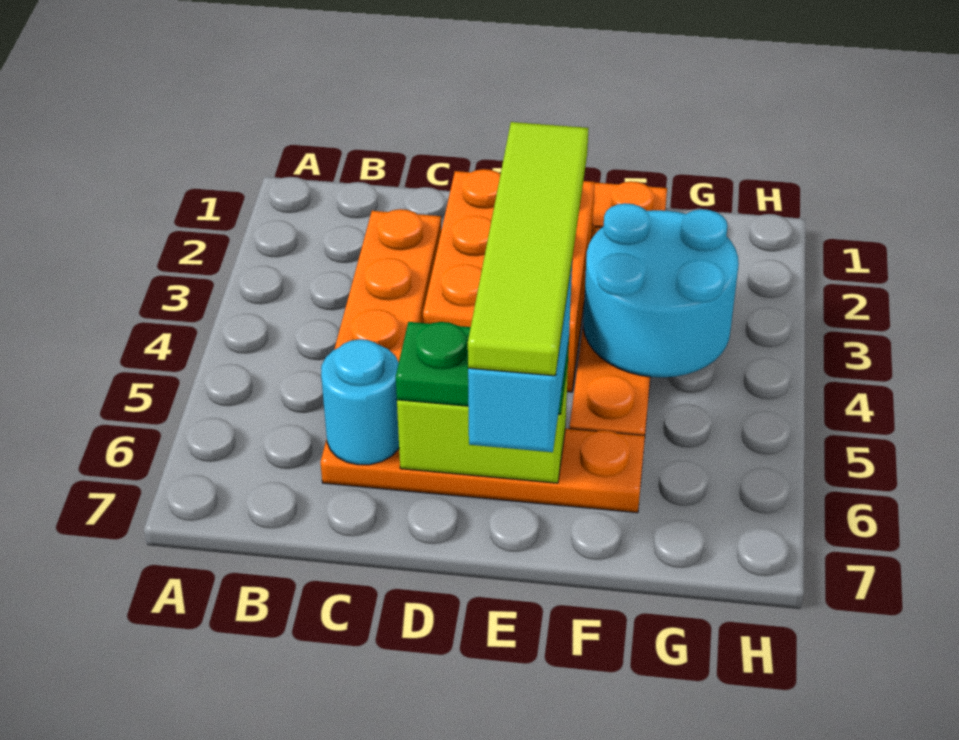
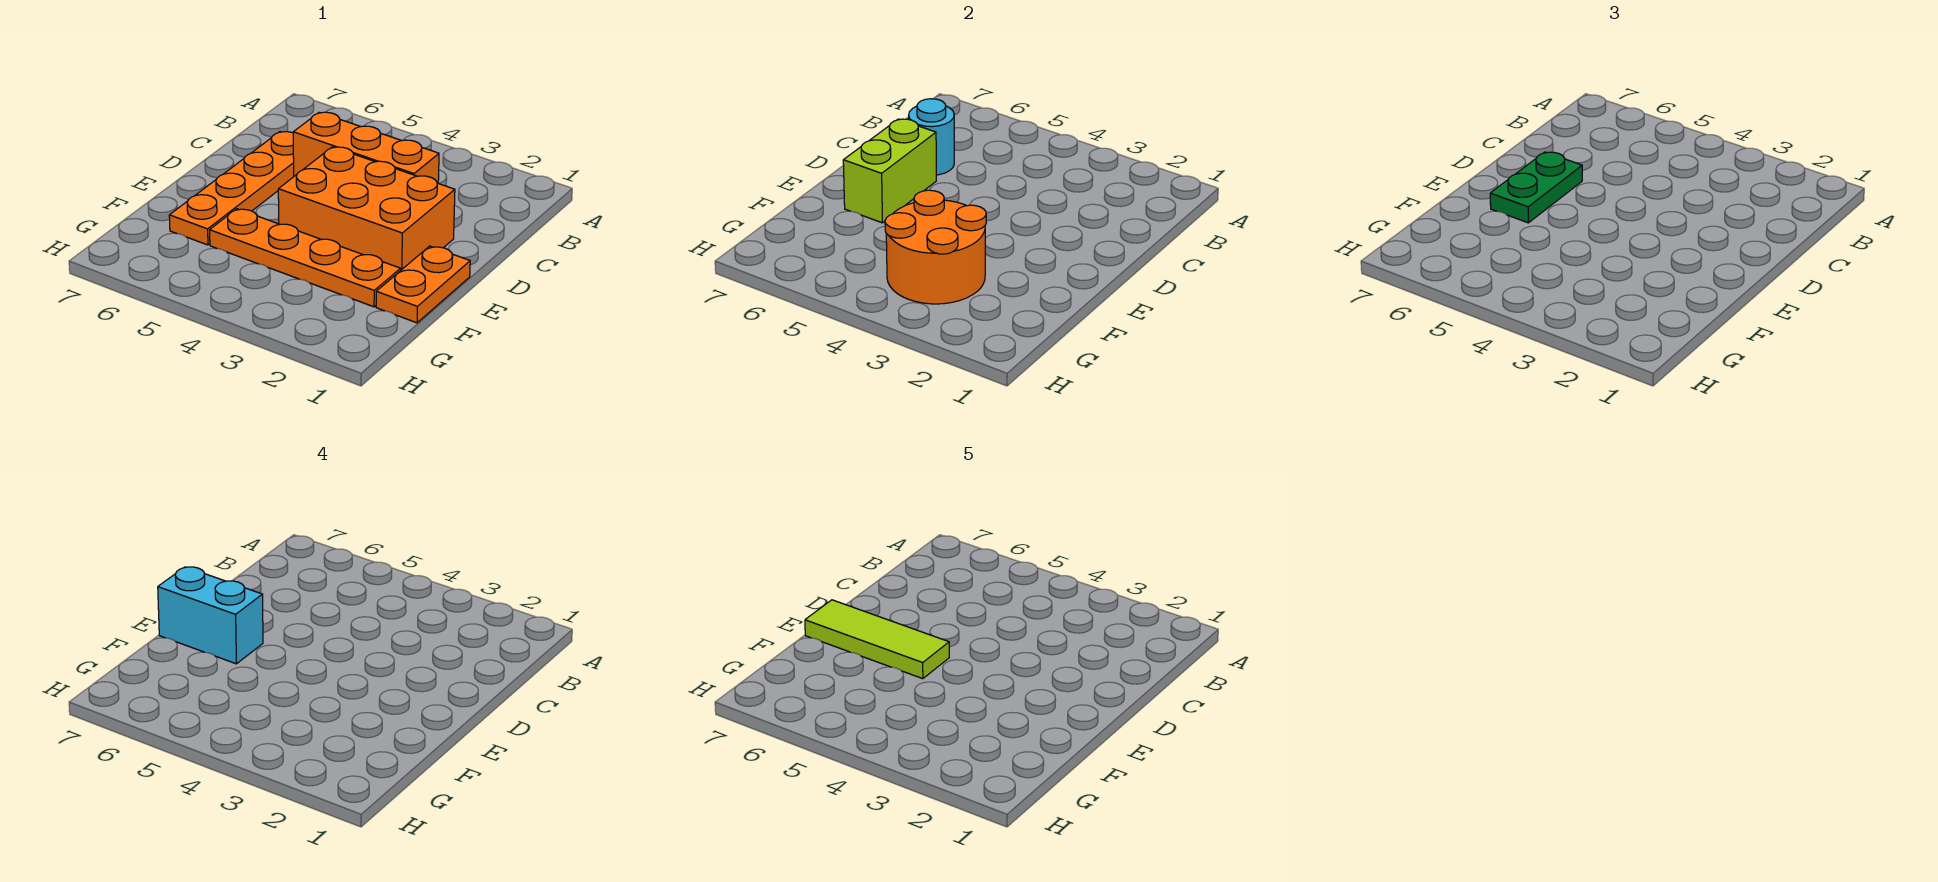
lime tile E4:E7 level 5 -> lime tile E5:E7 level 5
cyan round brick F3:G4 level 2 -> orange round brick F3:G4 level 2

